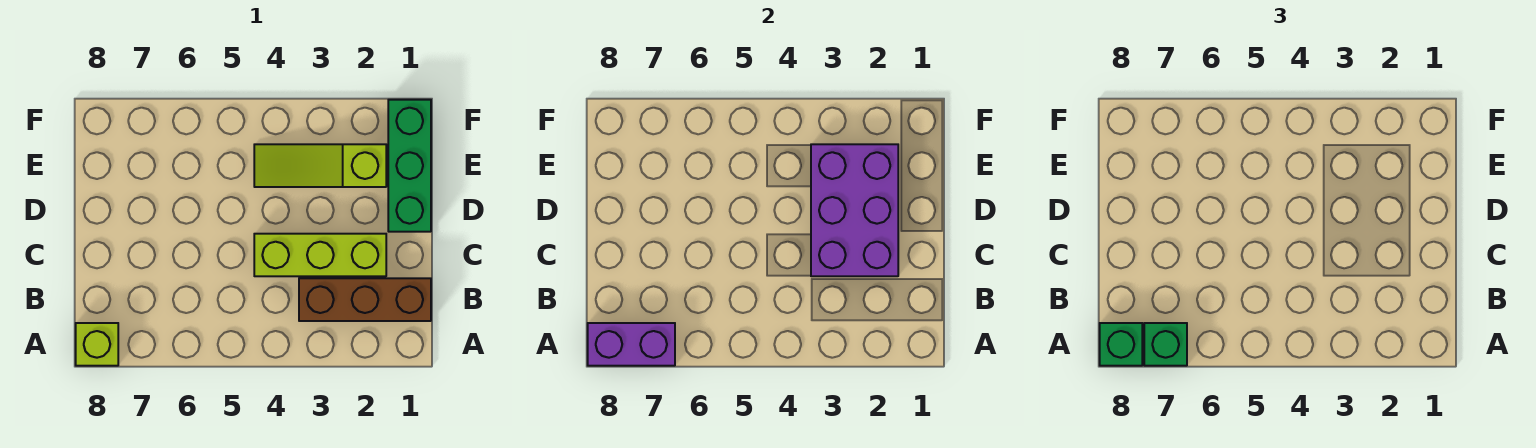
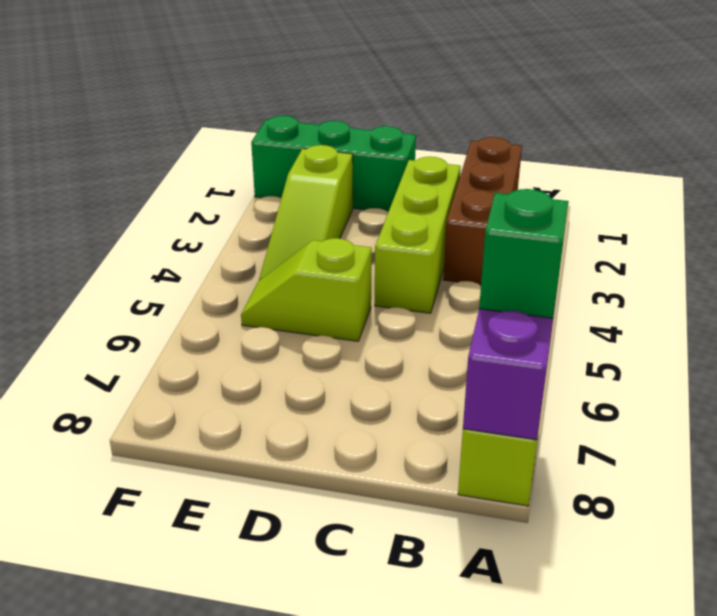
green brick A8 level 3 -> none
purple brick C2:E3 level 2 -> none
none -> lime slope D5:E5 level 1 top D

